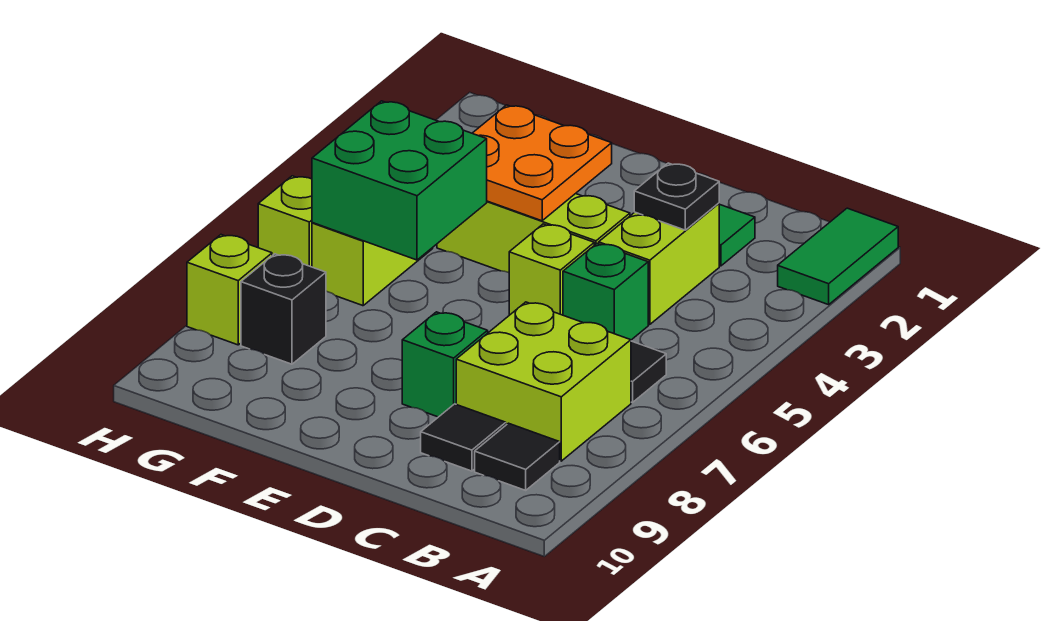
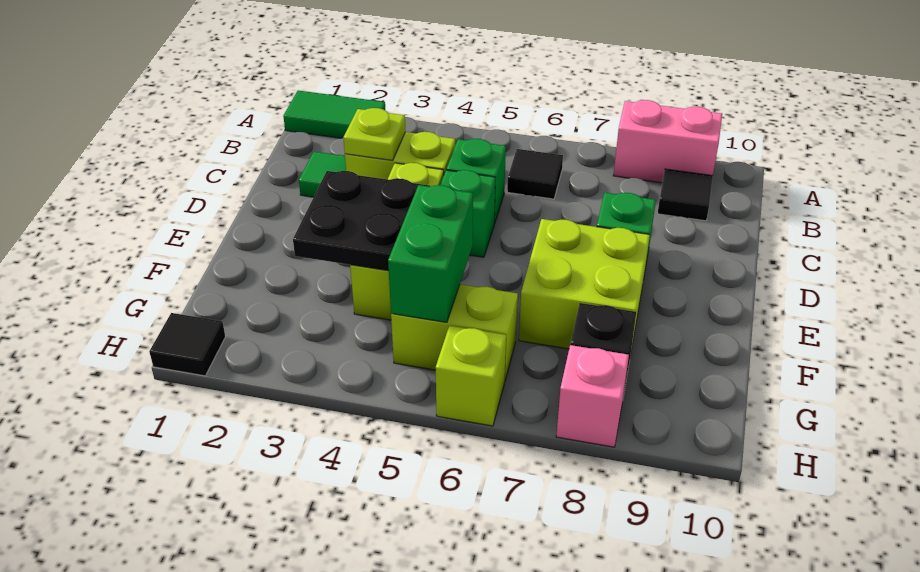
none -> pink brick A8:A9 level 1
lime brick B7:C8 level 1 -> lime brick E7:F8 level 1
black plate C3 level 2 -> lime plate C3 level 2
black tile C9 level 1 -> black tile H1 level 1
lime brick D5 level 1 -> green brick D5 level 1
orange plate E3:F4 level 2 -> black plate E3:F4 level 2
green brick F5:G6 level 2 -> green brick F5:G5 level 2
lime brick H8 level 1 -> pink brick H8 level 1

